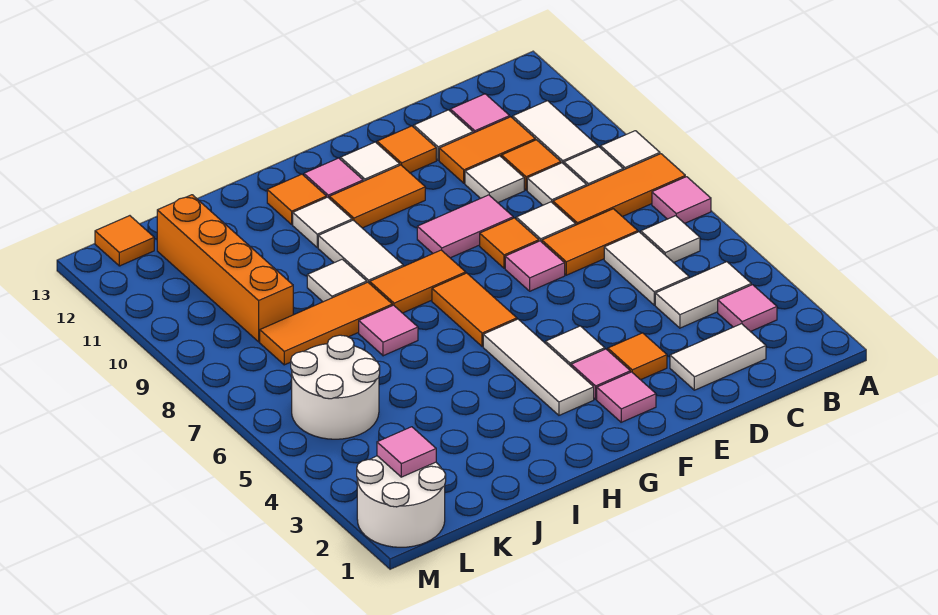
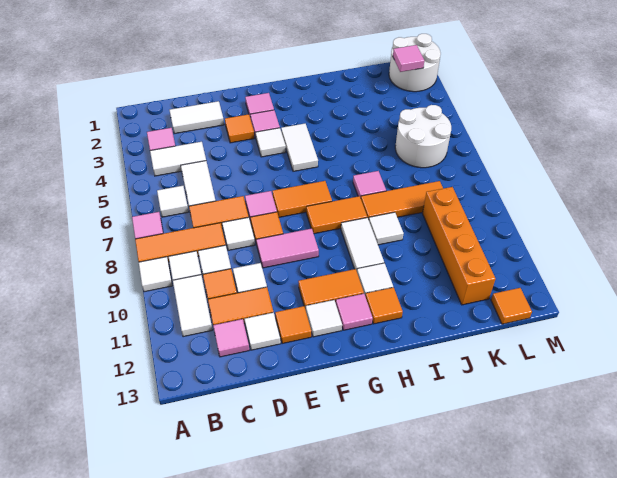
white tile G3:G5 level 1 -> white tile G4:G5 level 1
orange tile G6:G7 level 1 -> orange tile F7:G7 level 1

